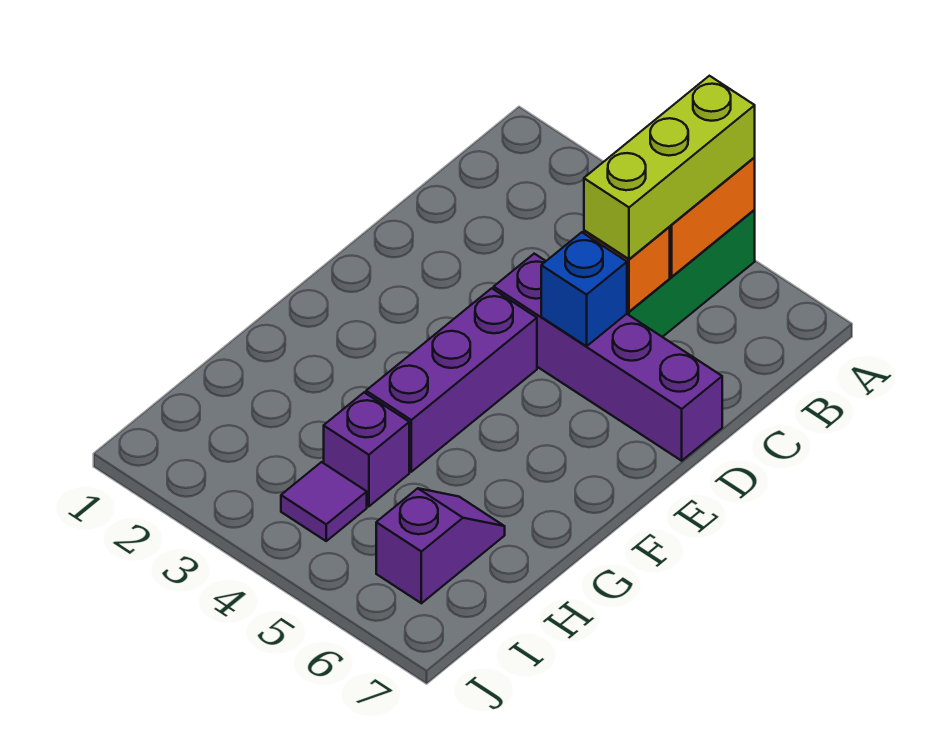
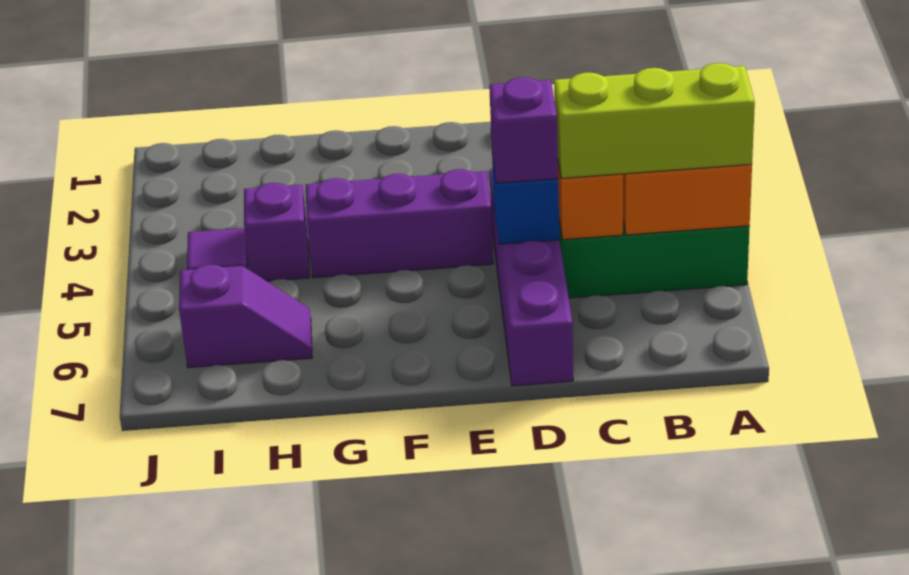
none -> purple brick D5 level 3

